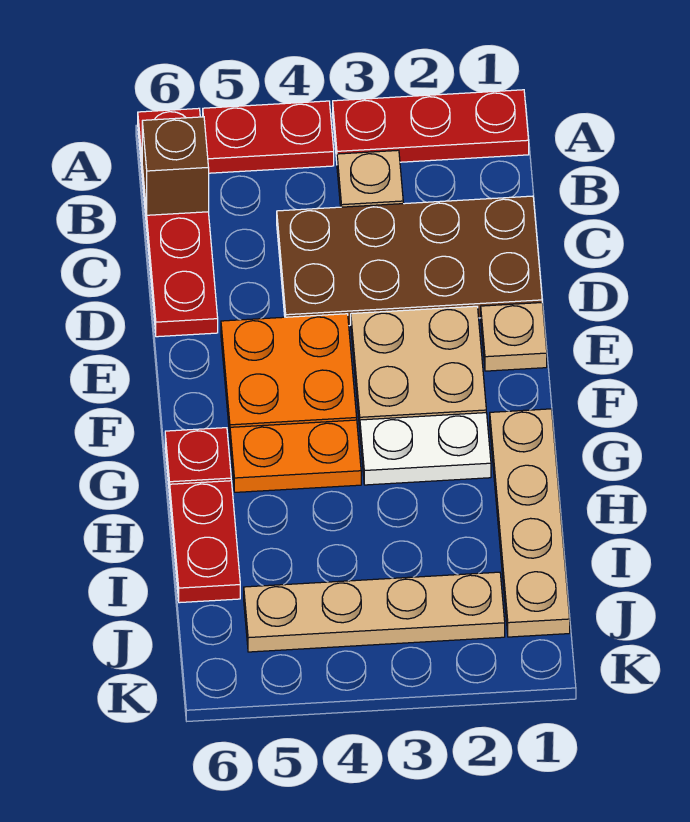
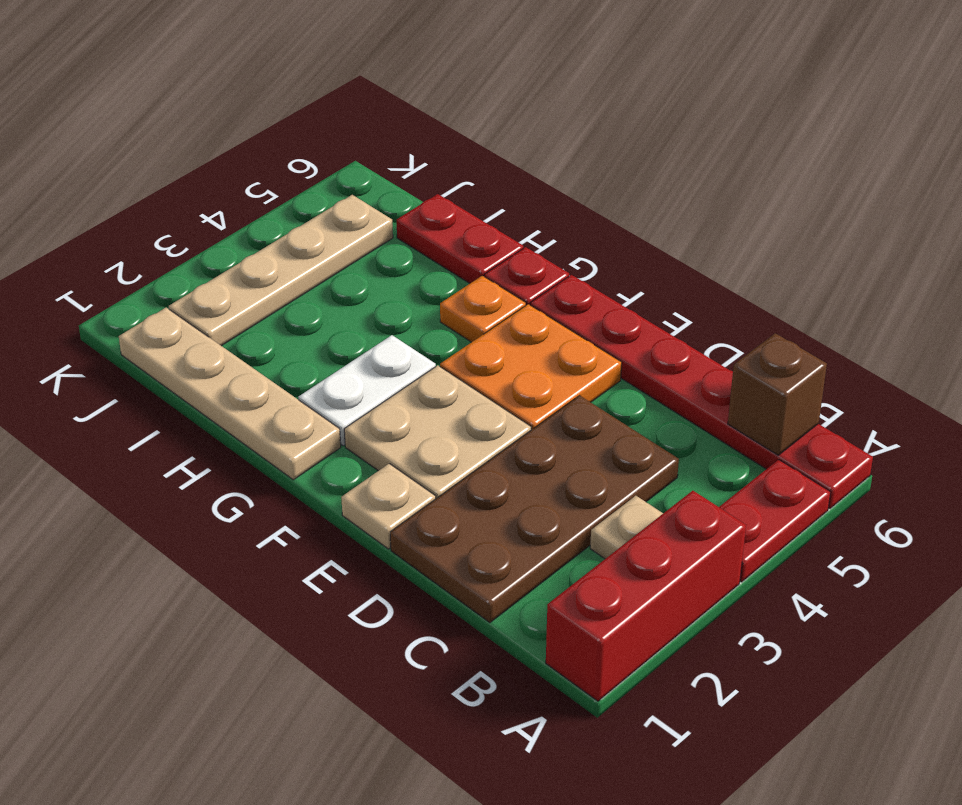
red plate A1:A3 level 1 -> red brick A1:A3 level 1
red plate A6:D6 level 1 -> red plate A6:F6 level 1
orange plate G4:G5 level 1 -> orange plate G5 level 1

